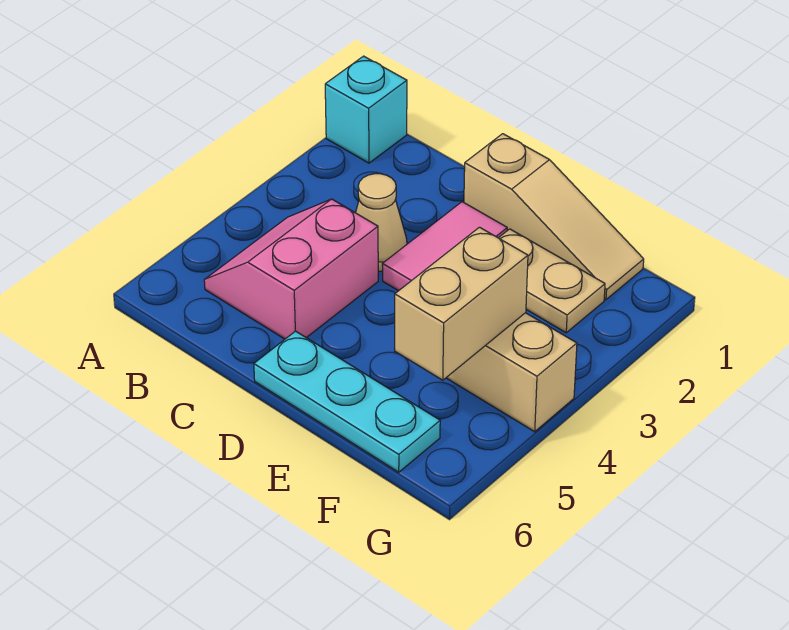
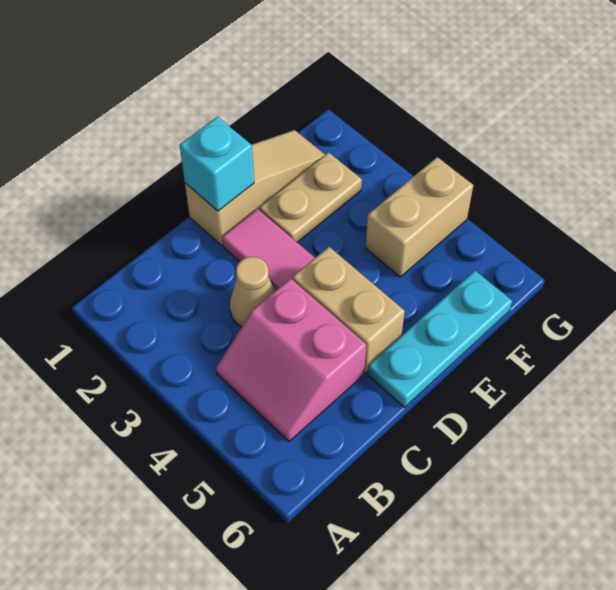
cyan brick A1 level 1 -> cyan brick D1 level 2
tan brick F4:F5 level 2 -> tan brick D4:D5 level 1

